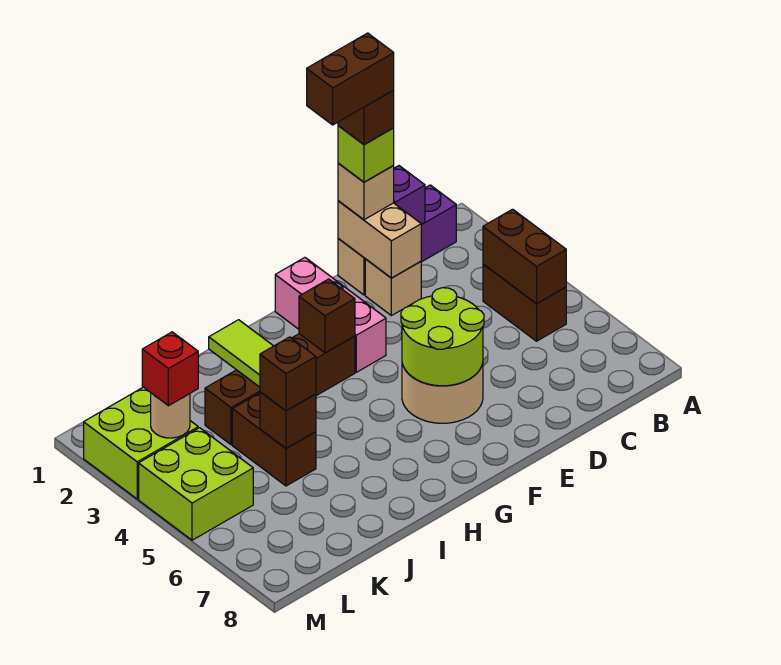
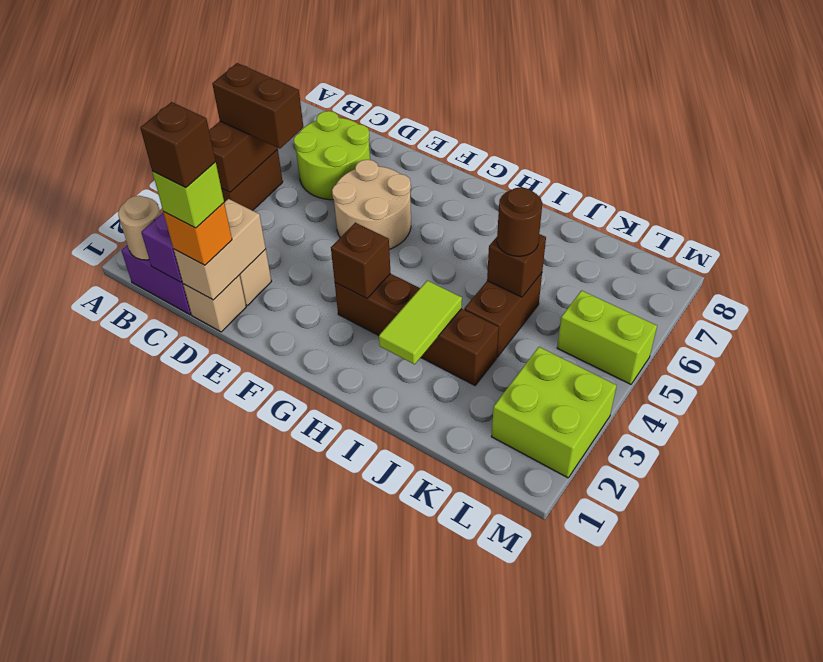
tan brick D1 level 3 -> orange brick D1 level 3
brown brick D1:E1 level 6 -> brown brick B5:C5 level 3
lime round brick E5:F6 level 2 -> lime round brick C6:D7 level 1
pink brick F1:F3 level 1 -> none
brown brick J5 level 3 -> brown round brick J5 level 3
tan round brick L3 level 2 -> tan round brick B1 level 2
red brick L3 level 3 -> none
lime brick L4:M5 level 1 -> lime brick L5:M5 level 1

